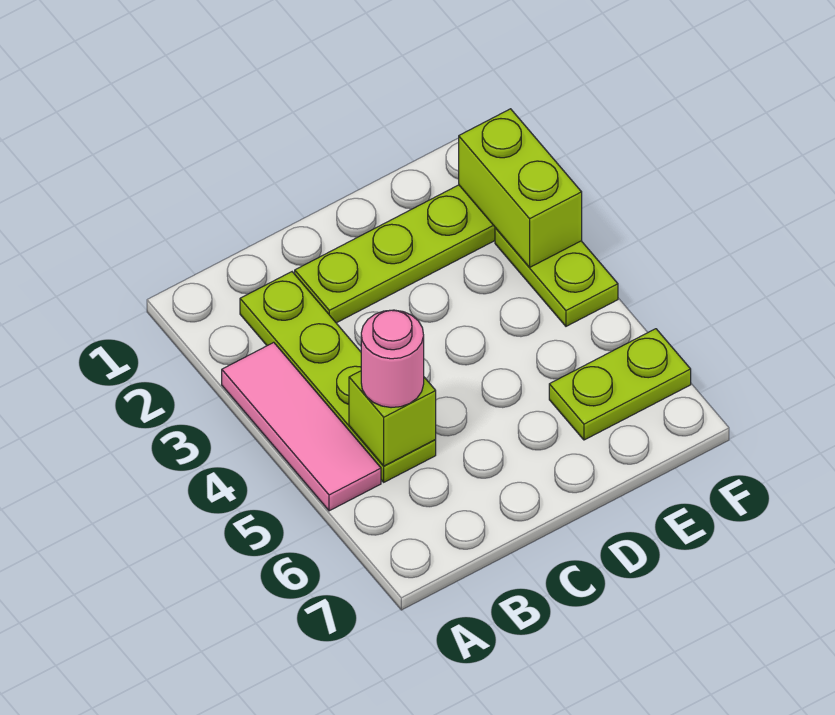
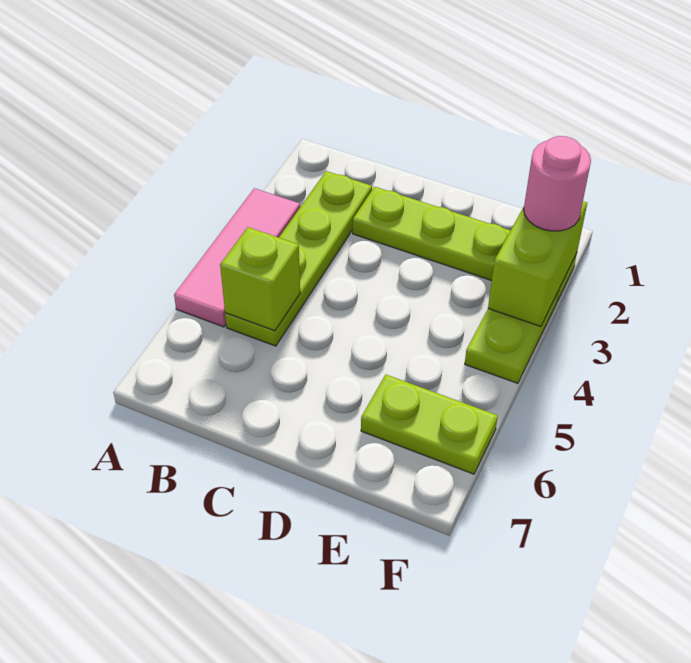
pink round brick B5 level 3 -> pink round brick F2 level 3

